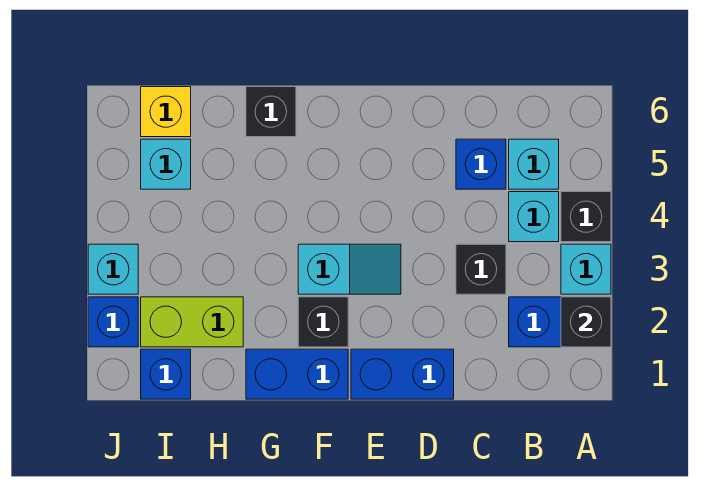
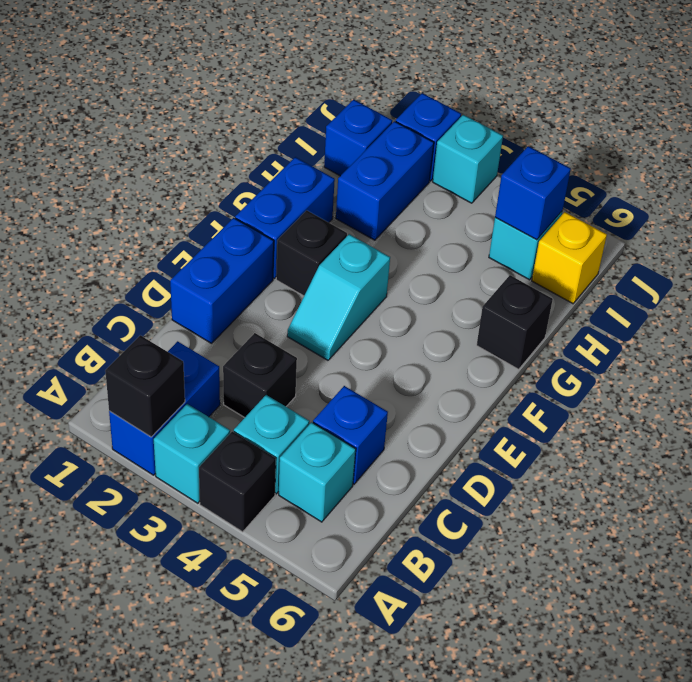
lime brick H2:I2 level 1 -> blue brick H2:I2 level 1
none -> blue brick I5 level 2

